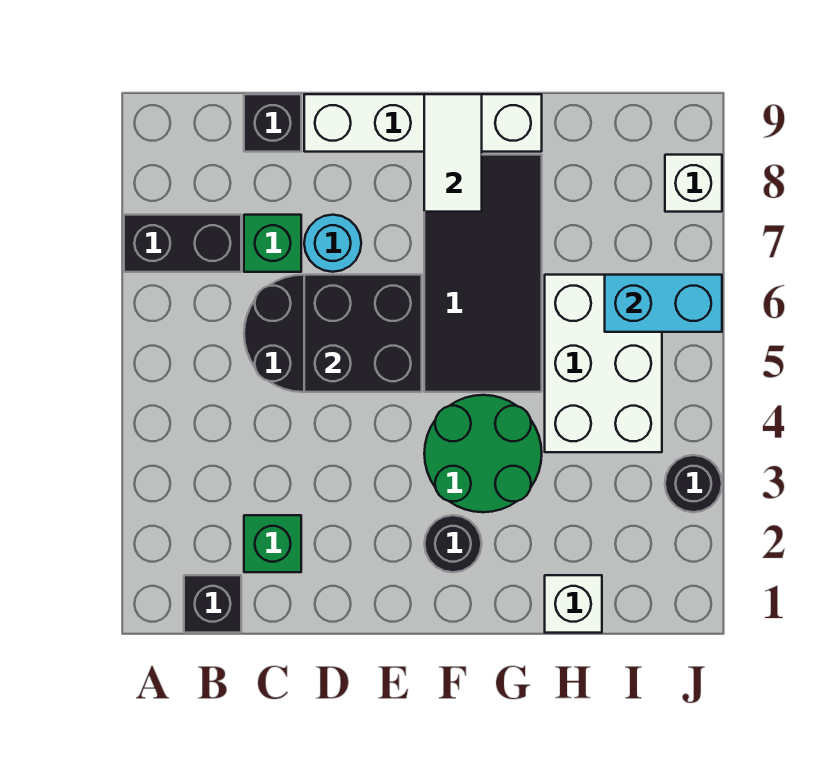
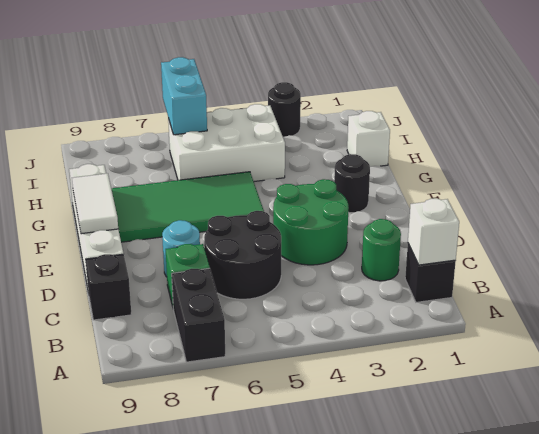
green brick C2 level 1 -> green round brick C2 level 1
black brick D5:E6 level 2 -> none
green round brick F3:G4 level 1 -> green round brick D3:E4 level 1
black tile F5:G8 level 1 -> green tile F5:G8 level 1
white tile F8:F9 level 2 -> white tile E9:F9 level 2
white brick J8 level 1 -> white brick B1 level 2

